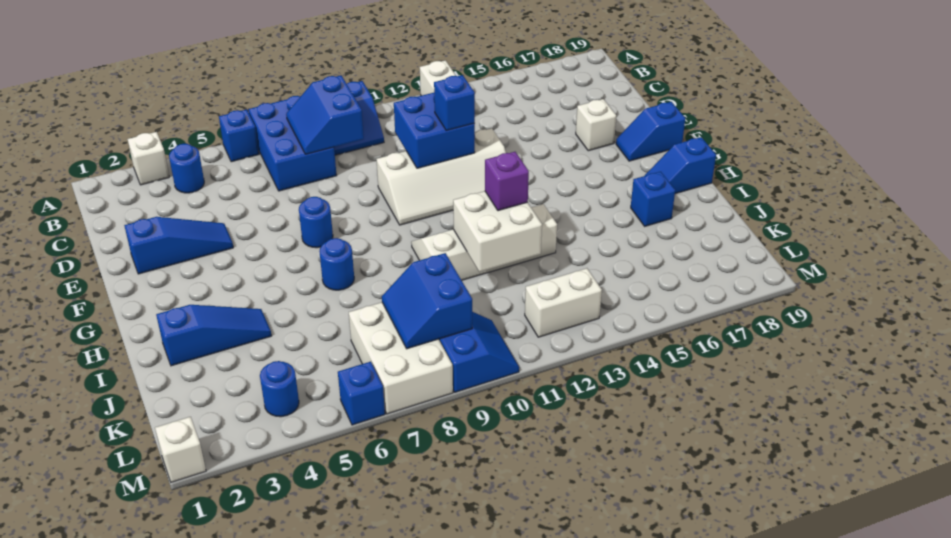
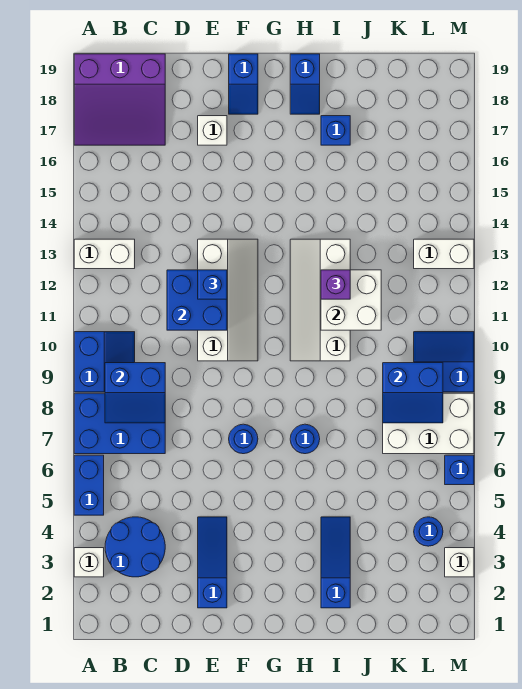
blue brick A6 level 1 -> blue brick A5:A6 level 1
none -> purple slope A17:C19 level 1 top 19
blue round brick B4 level 1 -> blue round brick B3:C4 level 1
white brick L12:L13 level 1 -> white brick L13:M13 level 1
white brick M1 level 1 -> white brick M3 level 1

